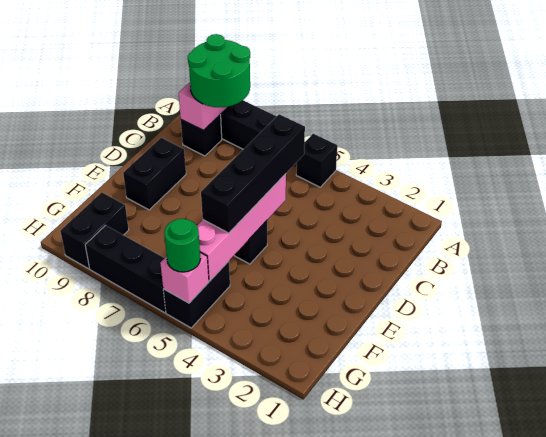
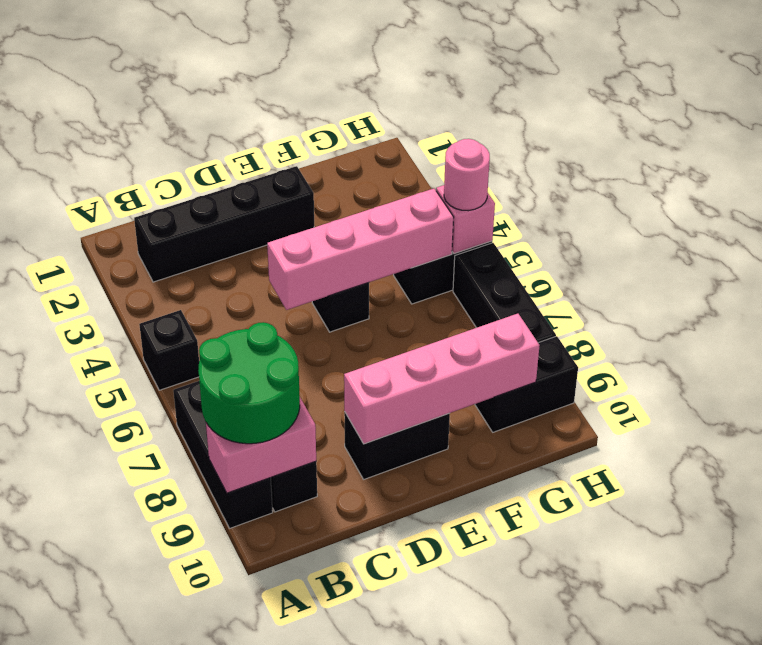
black brick C5:F5 level 3 -> black brick B2:E2 level 1
none -> pink brick D9:G9 level 2
green round brick H5 level 3 -> pink round brick H5 level 3

